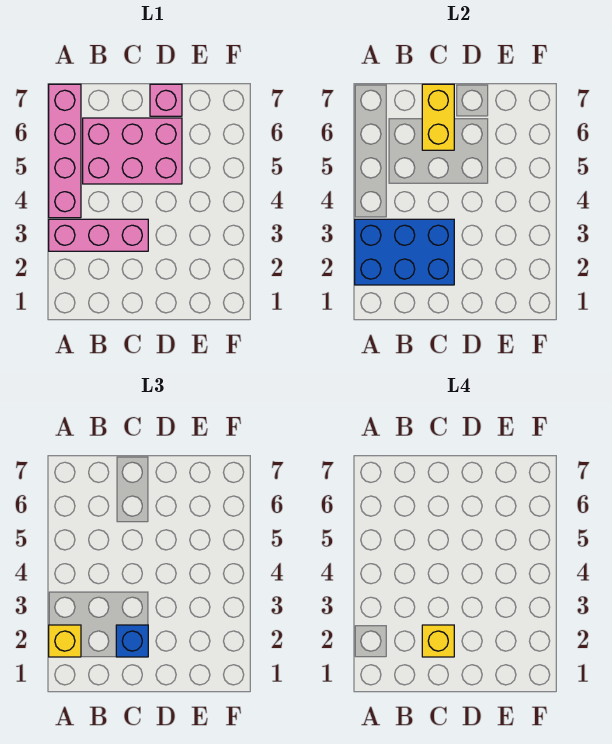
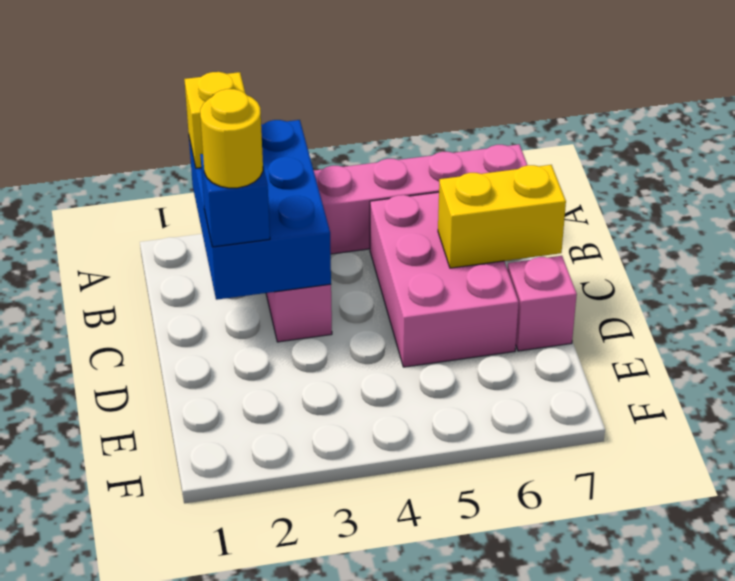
yellow brick C2 level 4 -> yellow round brick C2 level 4

